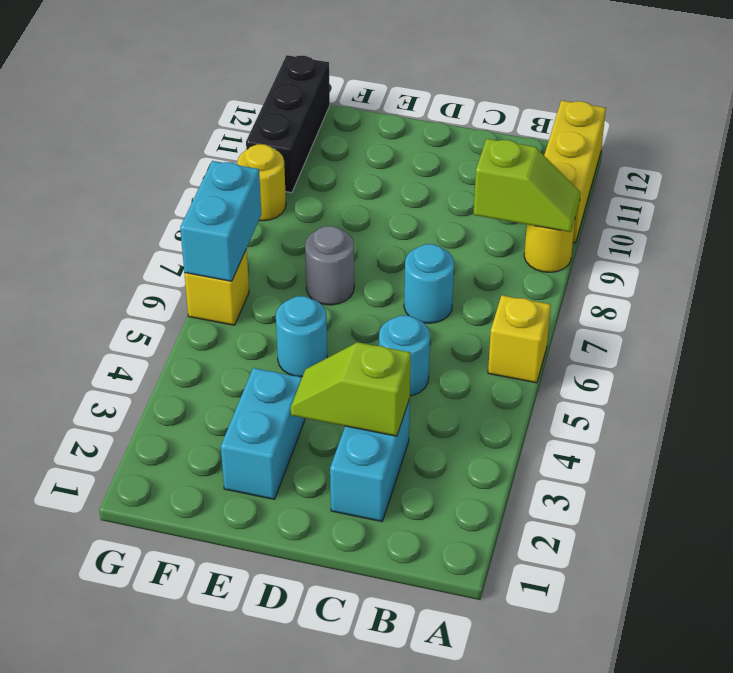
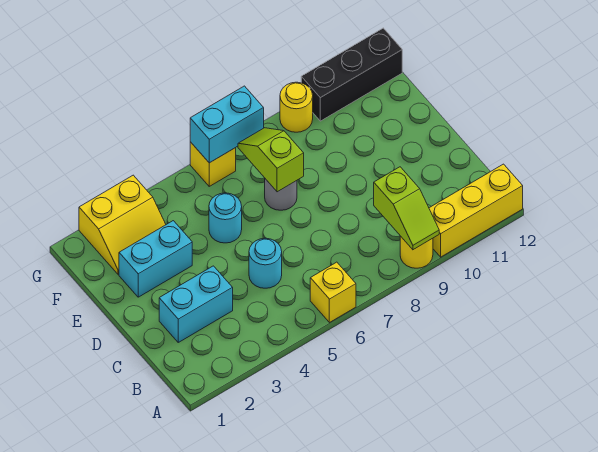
lime slope C3:D3 level 2 top C -> lime slope E7:F7 level 2 top E
cyan round brick C7 level 1 -> none
none -> yellow slope F2:G3 level 1 top G

